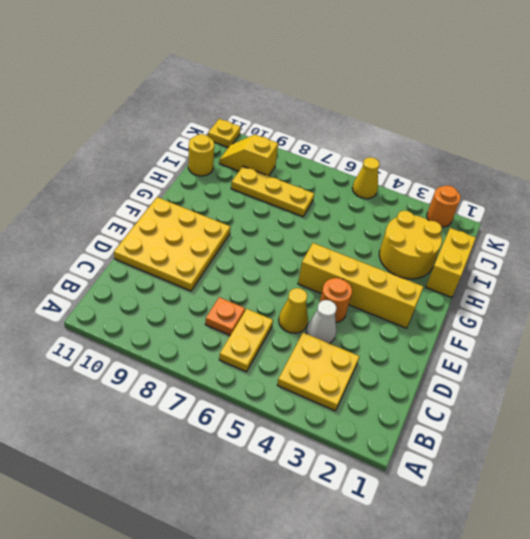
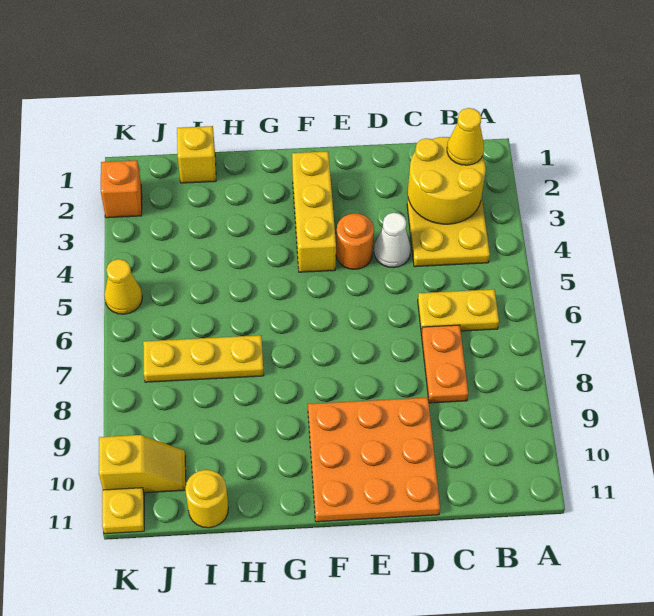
orange plate C7 level 1 -> orange plate C7:C8 level 1
yellow cone D5 level 1 -> yellow cone B2 level 3
yellow plate D9:F11 level 1 -> orange plate D9:F11 level 1
yellow brick F2:F5 level 1 -> yellow brick F2:F4 level 1
yellow brick H1:I1 level 1 -> yellow brick I1 level 1
yellow round brick H2:I3 level 1 -> yellow round brick B2:C3 level 2
yellow plate I7:I9 level 1 -> yellow plate H7:J7 level 1
yellow slope J9:J10 level 1 top 9 -> yellow slope J10:K10 level 1 top K
orange round brick K2 level 1 -> orange brick K2 level 1

